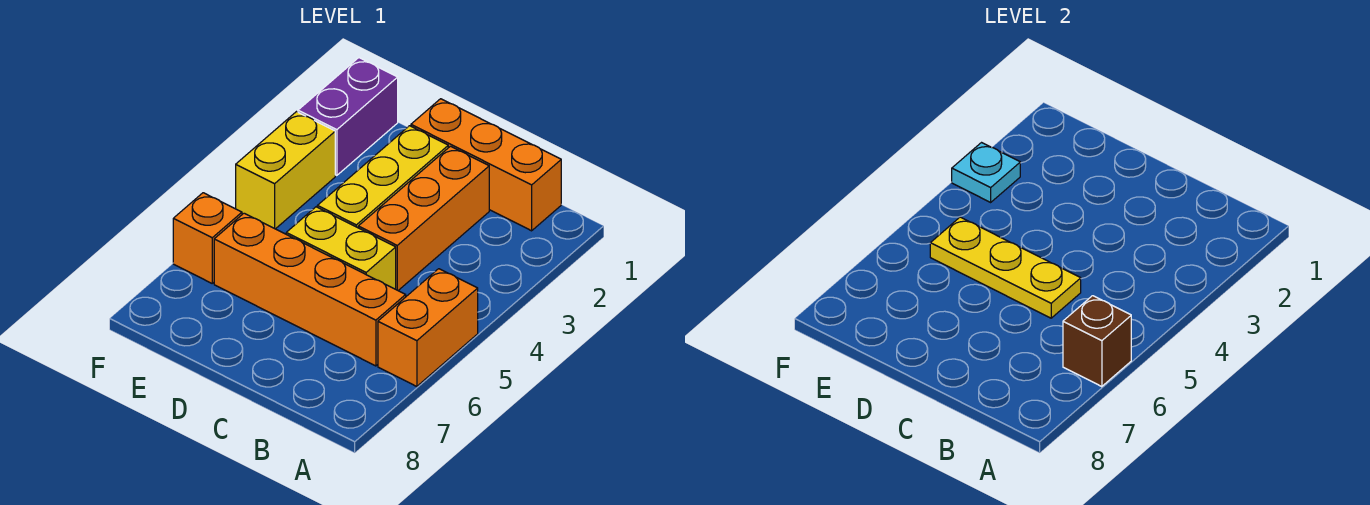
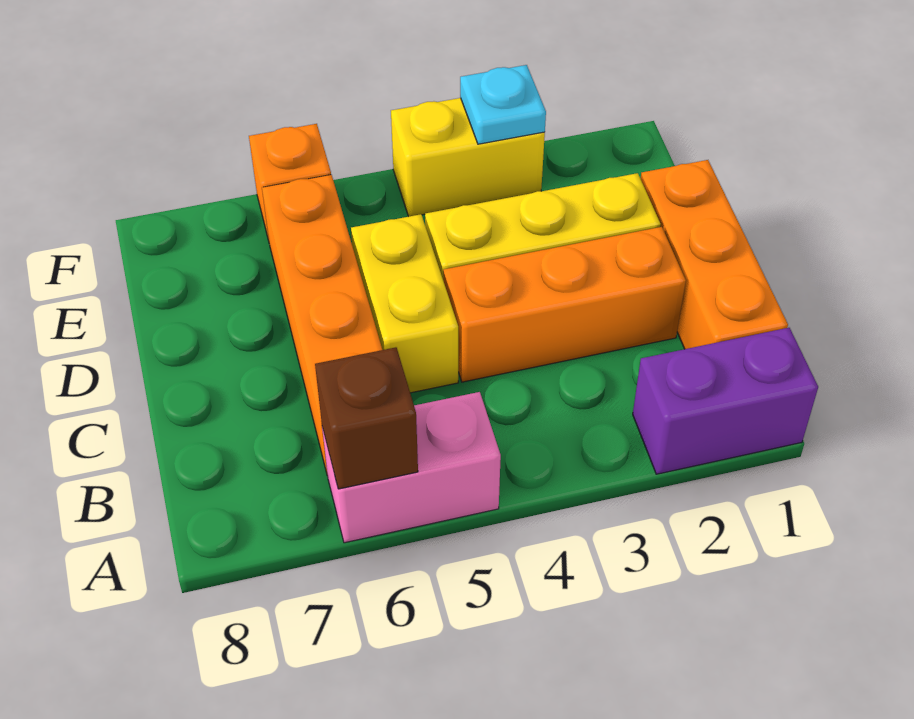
orange brick A5:A6 level 1 -> pink brick A5:A6 level 1
yellow plate C5:E5 level 2 -> none
purple brick F1:F2 level 1 -> purple brick A1:A2 level 1

